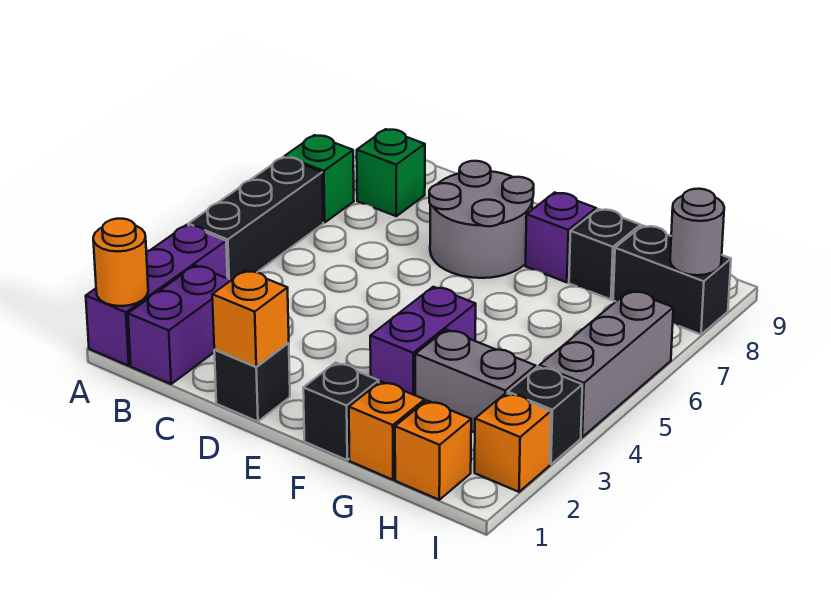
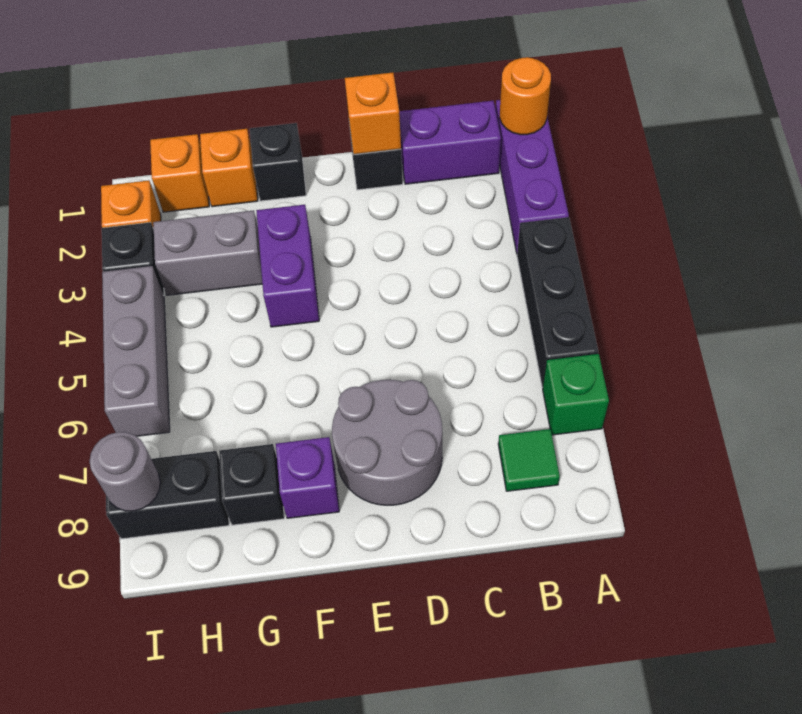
purple brick B1:B2 level 1 -> purple brick B1:C1 level 1
green brick B8 level 1 -> green tile B8 level 1

